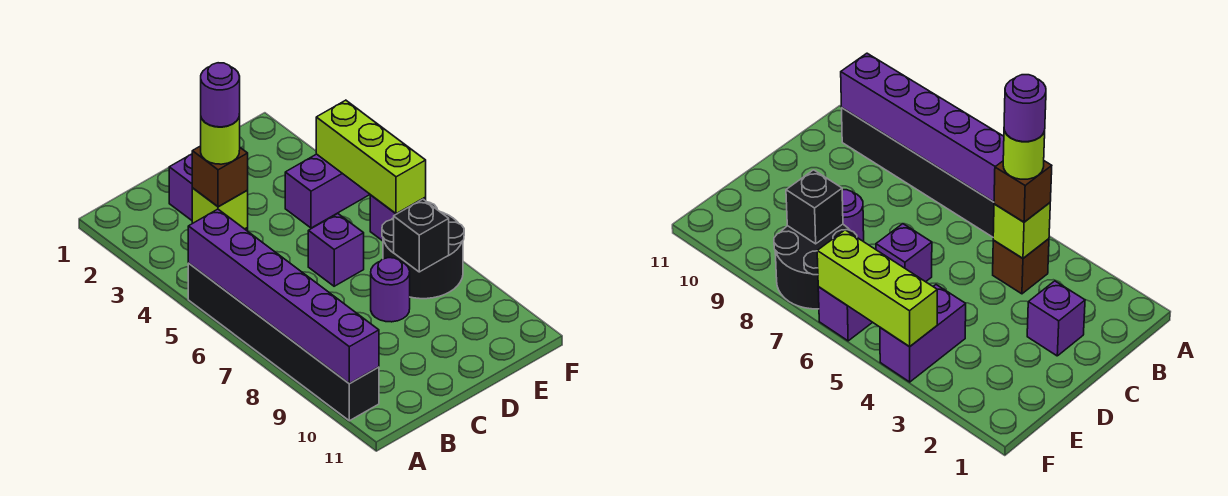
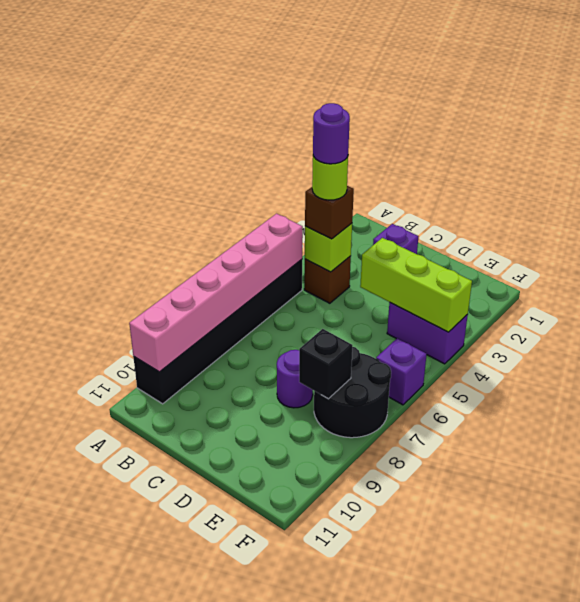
purple brick A5:A10 level 2 -> pink brick A5:A10 level 2
purple brick D6 level 1 -> none
lime brick F4:F6 level 2 -> lime brick D4:F4 level 2

